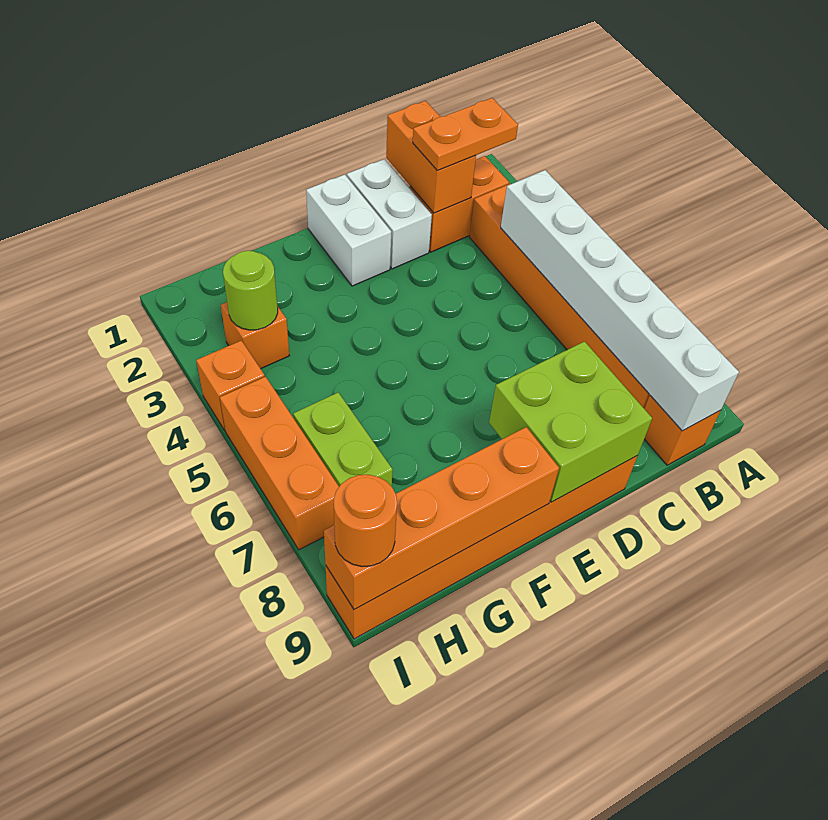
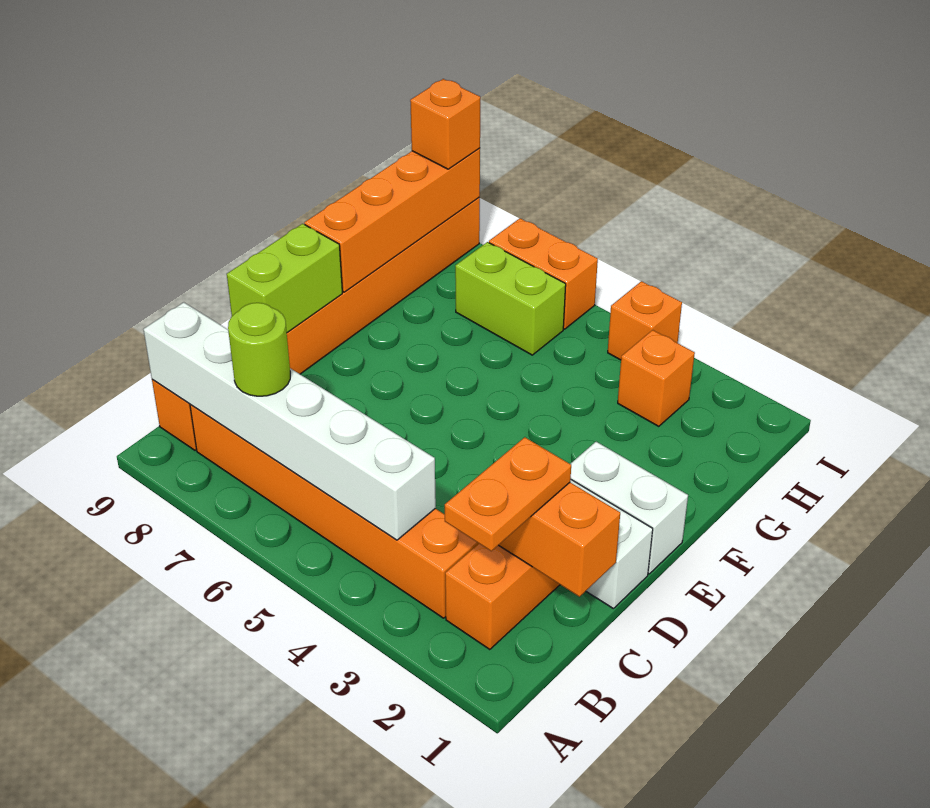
lime brick D8:E9 level 2 -> lime brick D9:E9 level 2
lime round brick H3 level 2 -> lime round brick B7 level 3
orange brick I5:I7 level 1 -> orange brick I6:I7 level 1
orange round brick I9 level 3 -> orange brick I9 level 3

